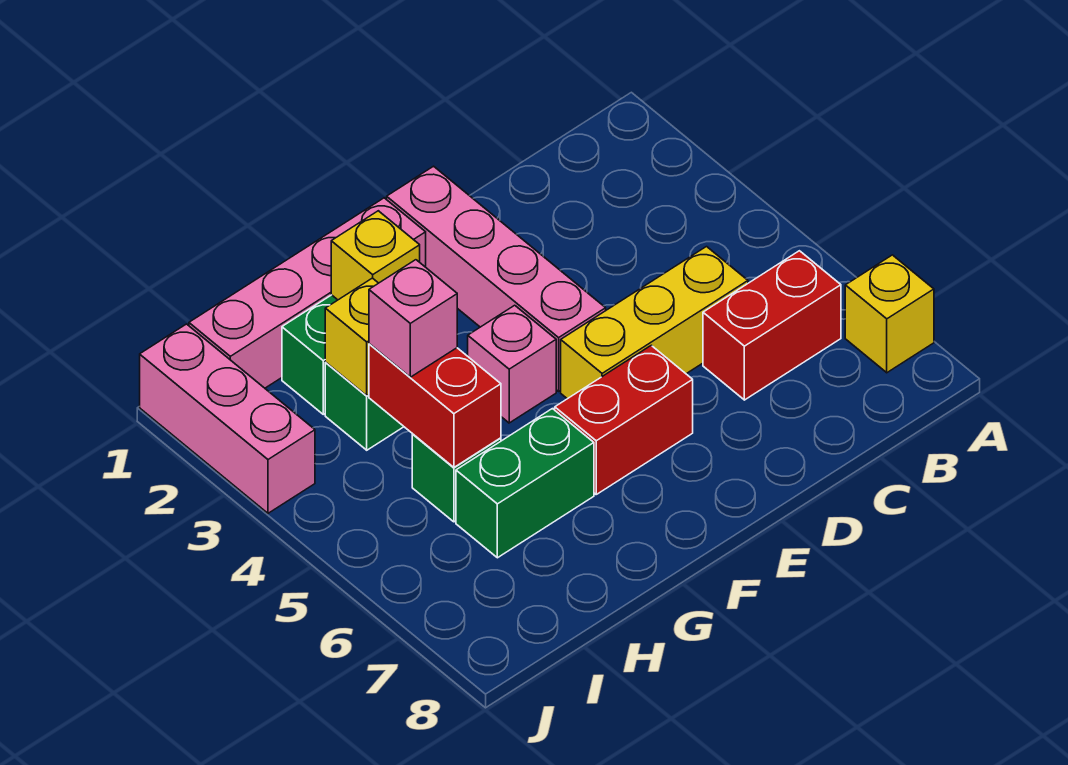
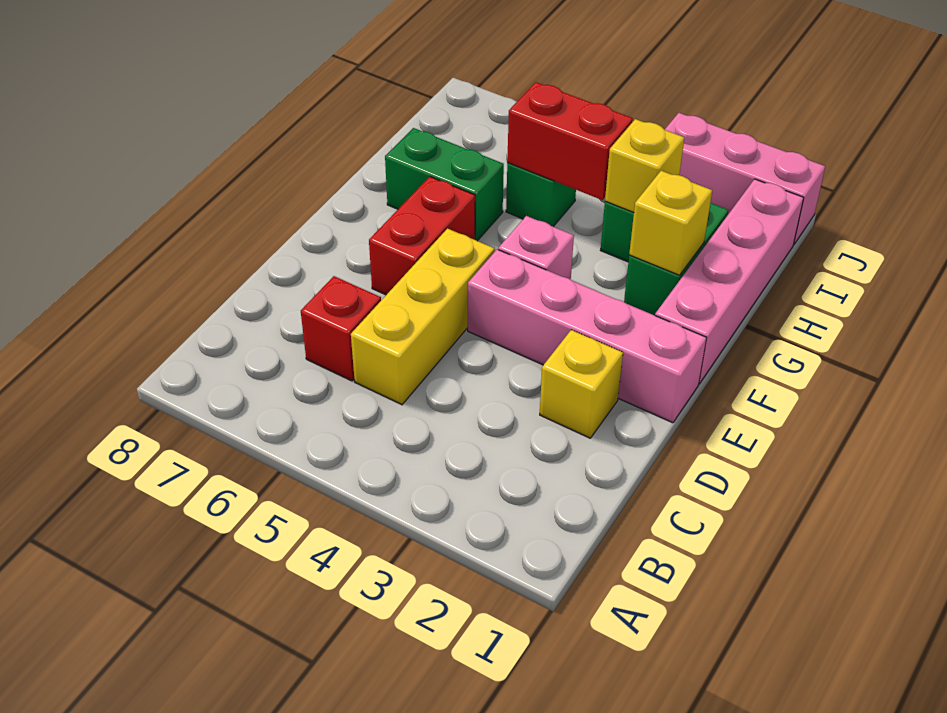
yellow brick A7 level 1 -> yellow brick D2 level 1
red brick B6:C6 level 1 -> red brick C6 level 1
green brick G6:H6 level 1 -> green brick G6:G7 level 1
pink brick H4 level 3 -> none

